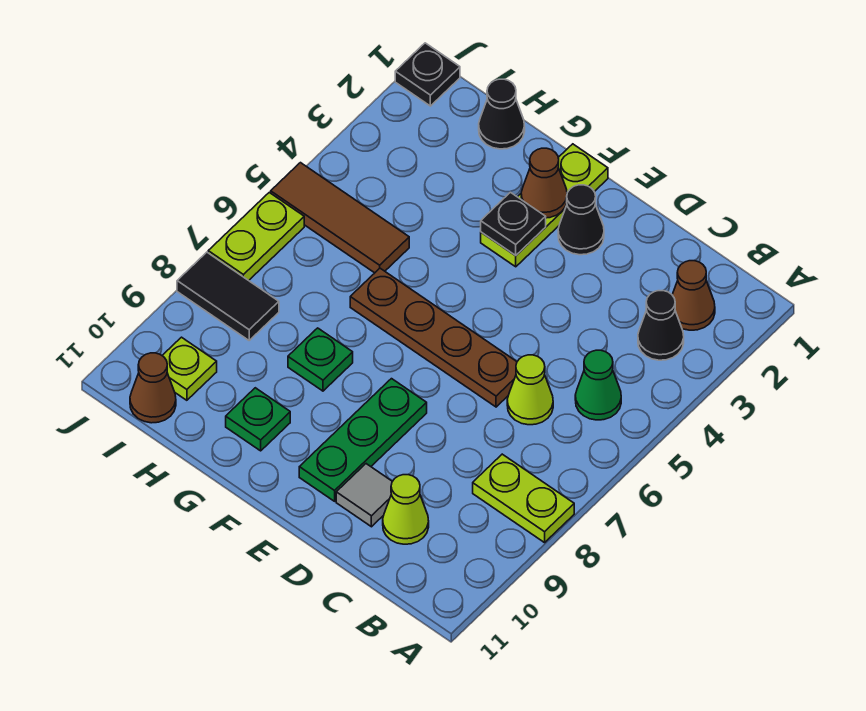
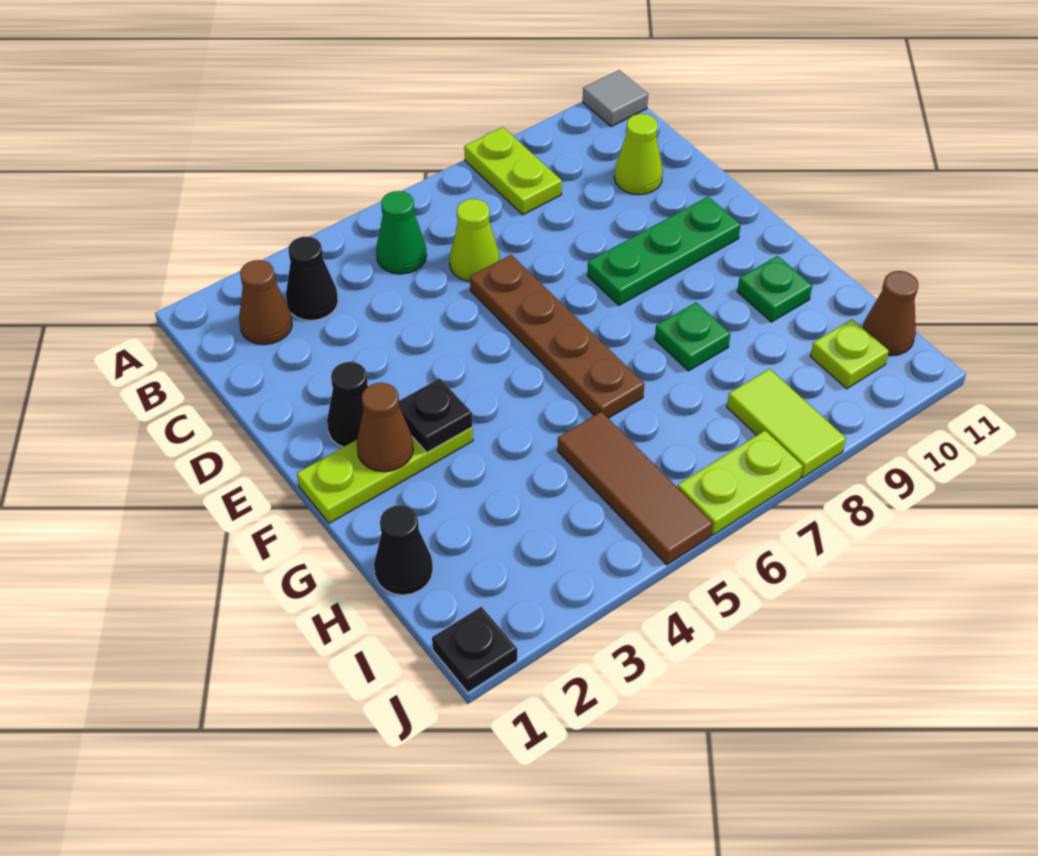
grey tile D10 level 1 -> grey tile A11 level 1
black tile I8:J8 level 1 -> lime tile I8:J8 level 1

